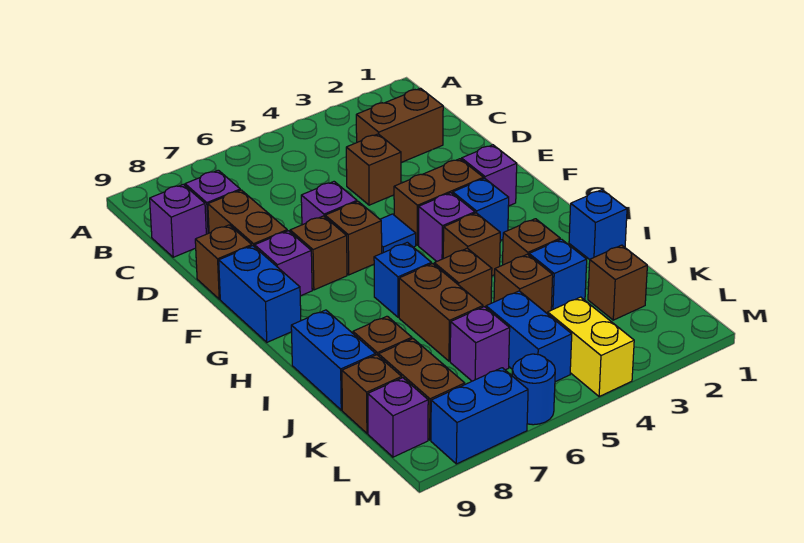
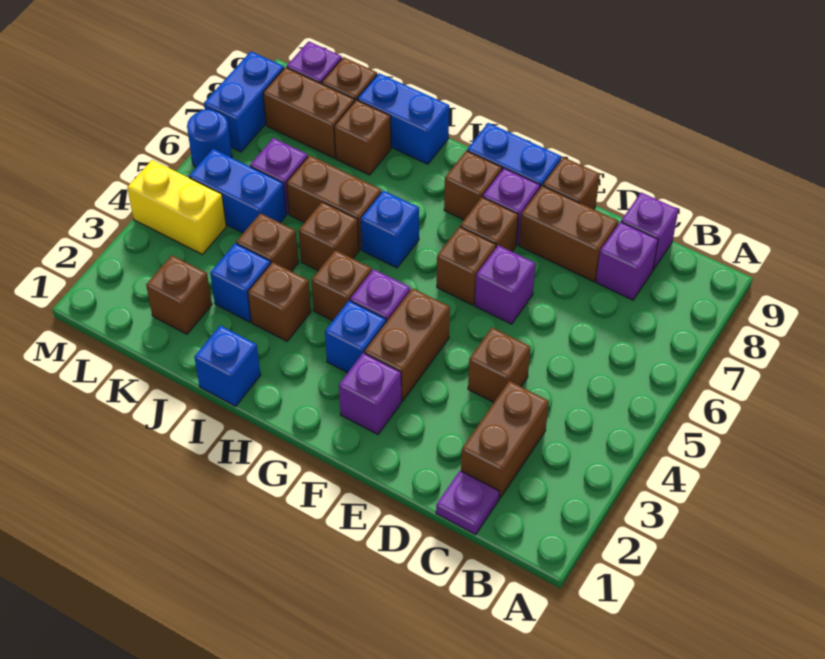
none -> purple plate C1 level 1
blue tile F5 level 1 -> none
none -> brown brick G8 level 1

